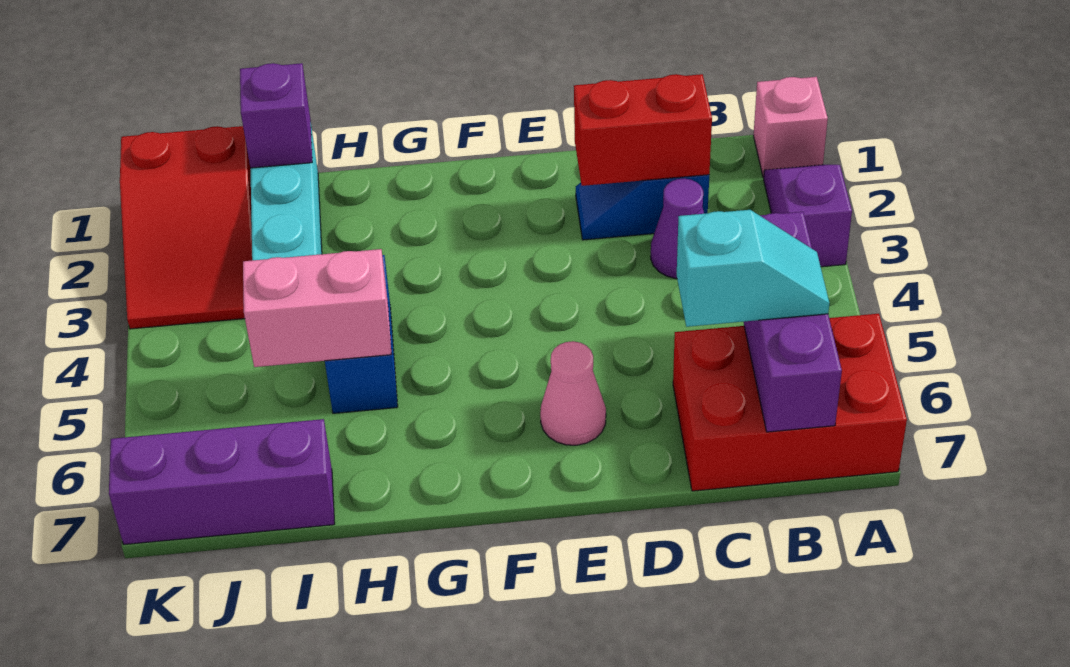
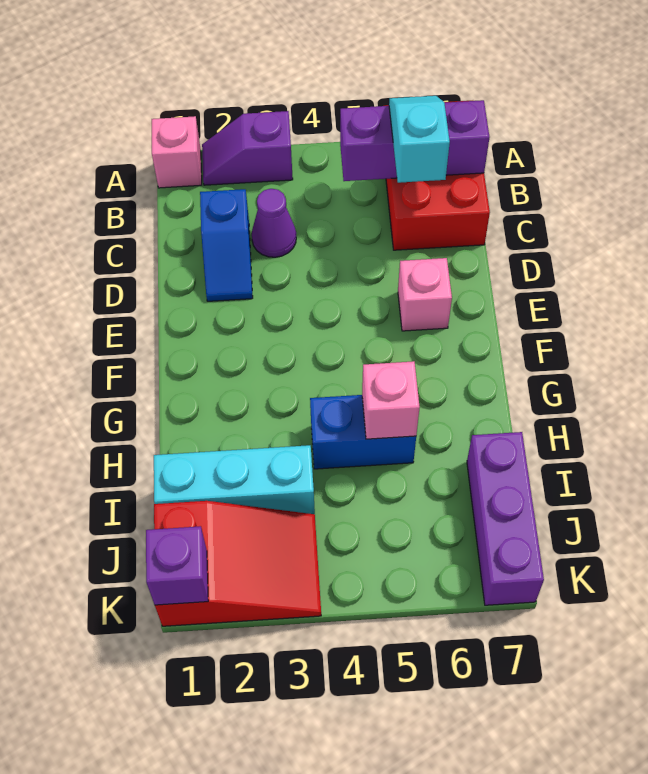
red brick C2:D2 level 2 -> none
pink cone E6 level 1 -> pink brick E6 level 1
pink brick H5:I5 level 2 -> pink brick H5 level 2
purple brick I1 level 2 -> purple brick K1 level 2

